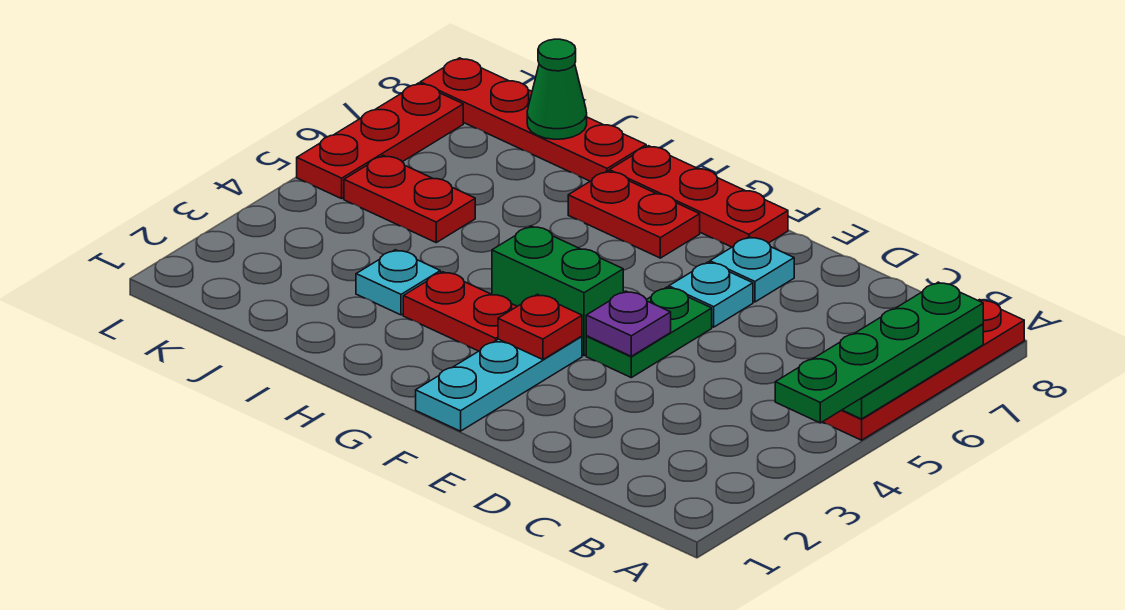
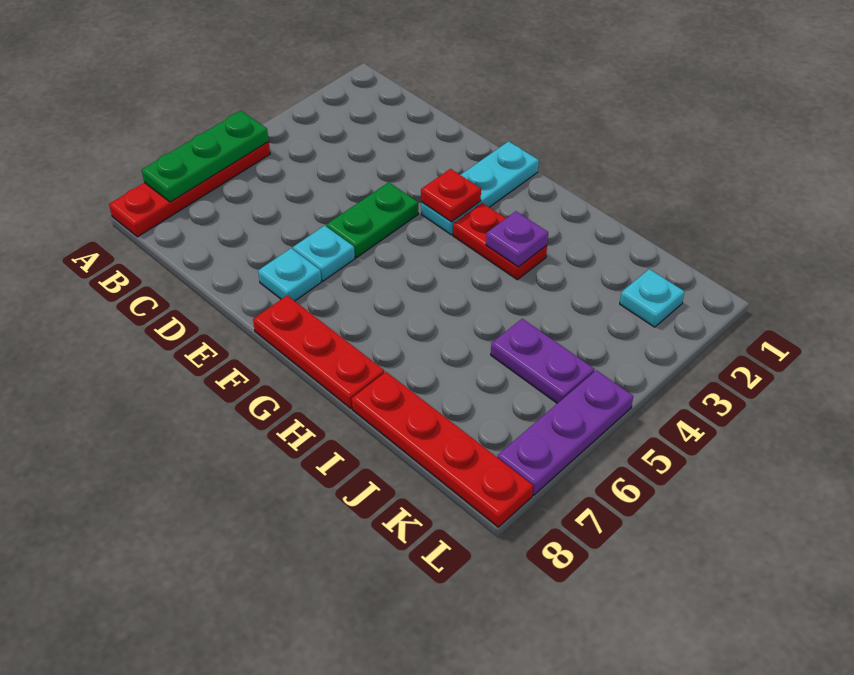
green plate A4:A7 level 3 -> none
purple plate E4 level 2 -> purple plate H3 level 2
green brick F4:G4 level 1 -> none
red plate G7:H7 level 1 -> none
cyan plate I3 level 1 -> cyan plate K2 level 1
red plate J5:K5 level 1 -> purple plate J5:K5 level 1
green cone J8 level 2 -> none
red plate L5:L7 level 1 -> purple plate L5:L7 level 1

